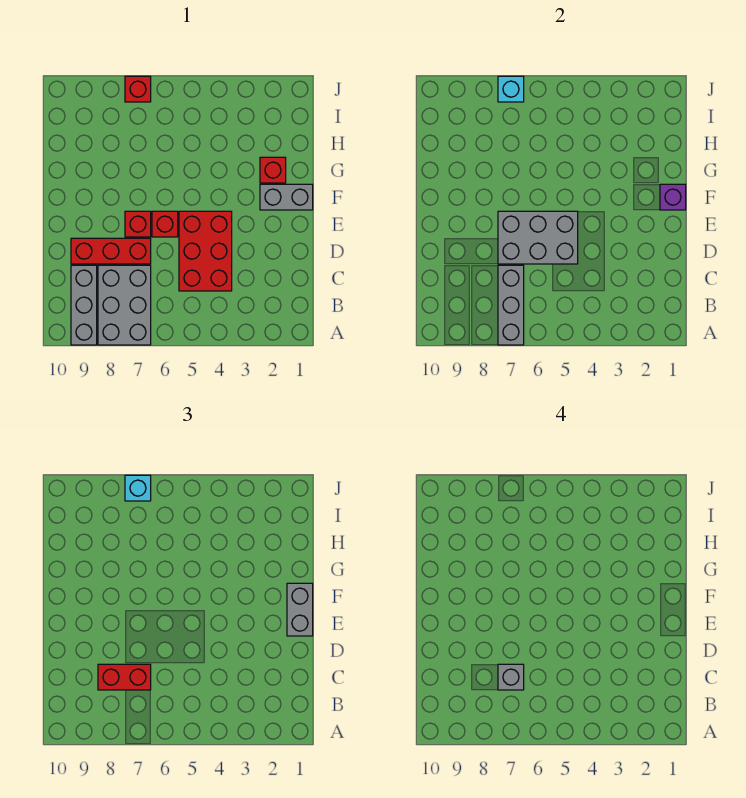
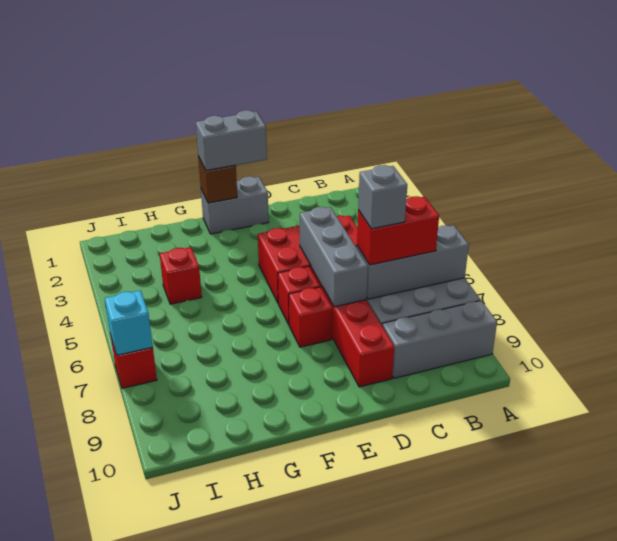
red brick C7:C8 level 3 -> red brick B7:C7 level 3
grey brick D5:E7 level 2 -> grey brick D5:D7 level 2
grey brick F1:F2 level 1 -> grey brick E1:F1 level 1
purple brick F1 level 2 -> brown brick F1 level 2
red brick G2 level 1 -> red brick H4 level 1
cyan brick J7 level 3 -> none

